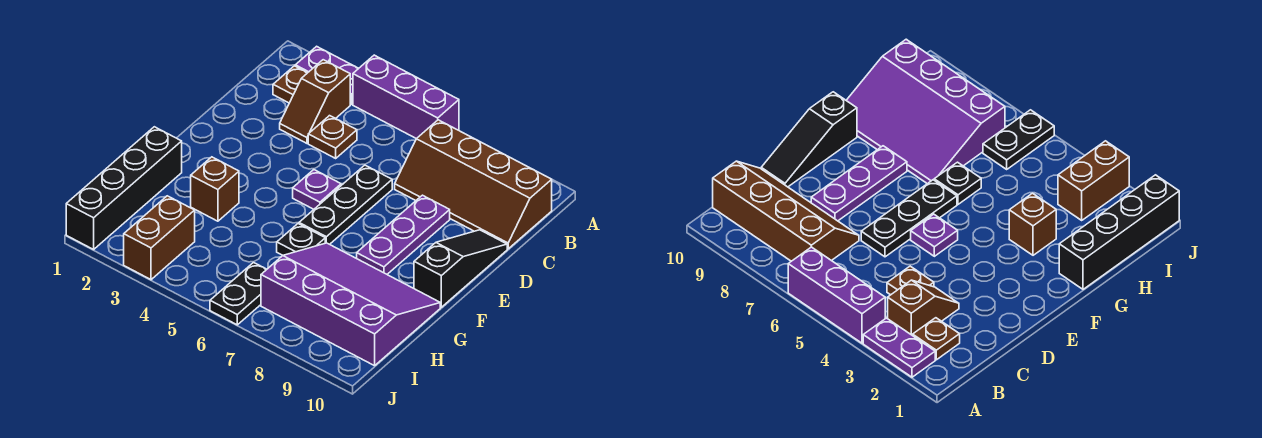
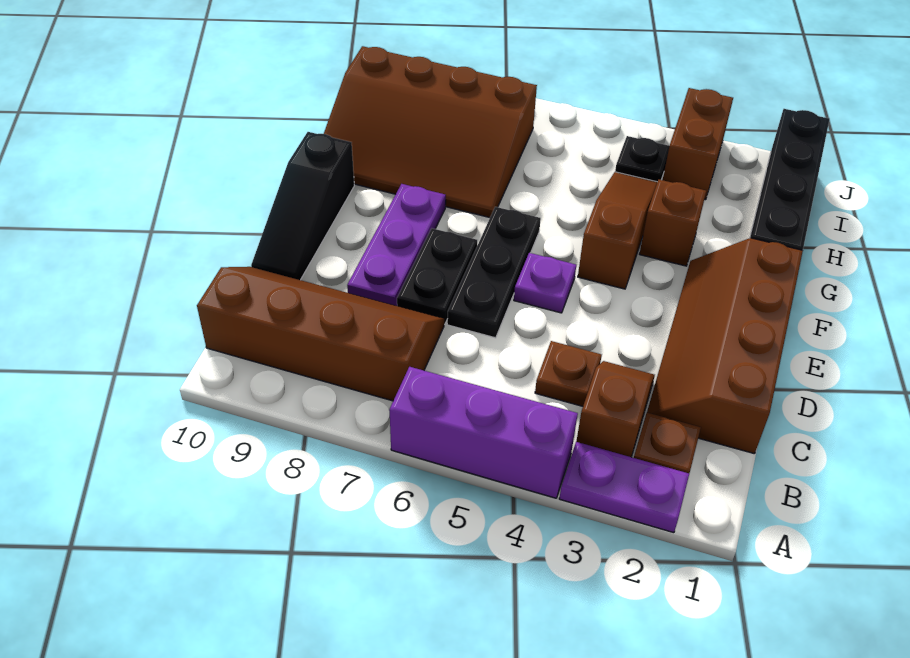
none -> brown slope C1:F2 level 1 top 1
none -> brown slope F4:H4 level 1 top F
black plate G6 level 1 -> black plate I4 level 1
purple slope G7:I10 level 1 top I -> brown slope G7:I10 level 1 top I
black plate I6:J6 level 1 -> black plate D7:E7 level 1

